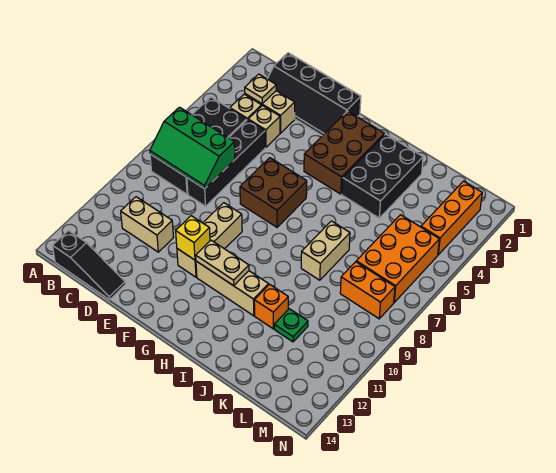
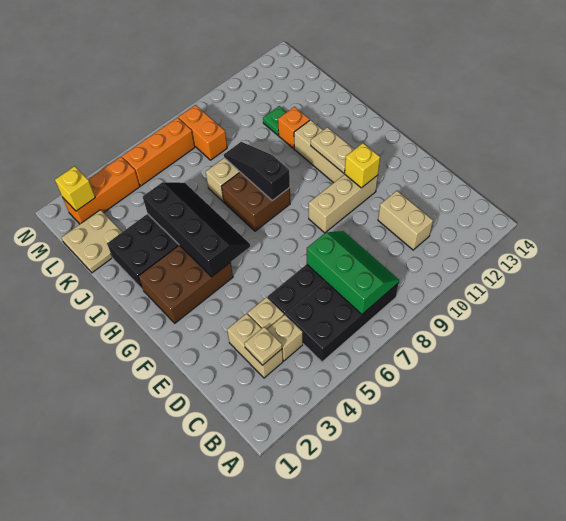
black slope B14:D14 level 1 top B -> black slope H8:J8 level 2 top H
black slope C1:F2 level 1 top 1 -> black slope G4:J5 level 2 top 4
brown brick F6:G7 level 1 -> brown brick H7:I8 level 1
none -> tan plate K1:L2 level 1
orange brick L5:M7 level 1 -> orange brick M5:M7 level 1
none -> yellow brick M2 level 2

